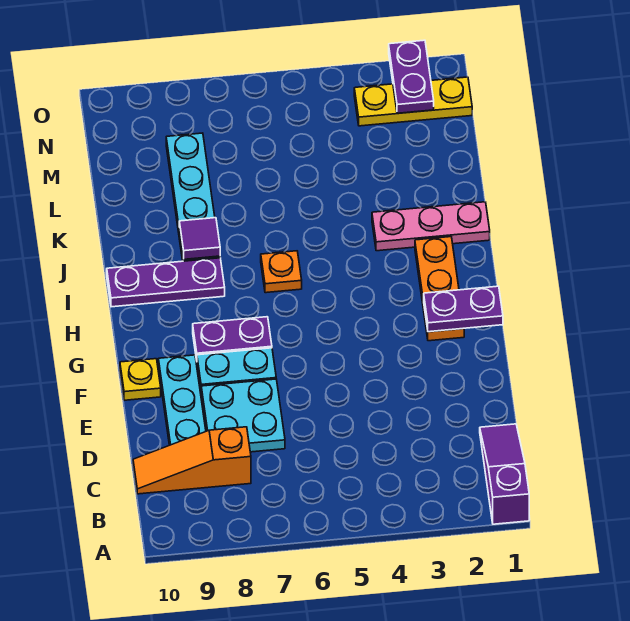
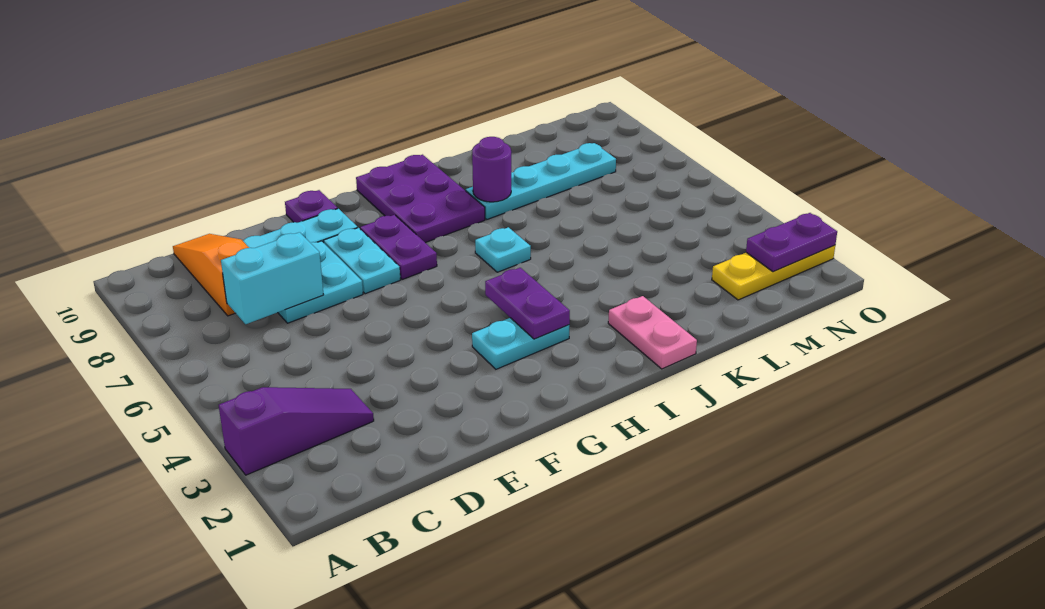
purple slope A1:C1 level 1 top A -> purple slope A3:C3 level 1 top A
none -> cyan brick C7:D7 level 2
yellow plate F10 level 1 -> purple plate F10 level 1
purple plate G1:G2 level 2 -> purple plate H3:H4 level 2
orange plate G2:I2 level 1 -> none
none -> cyan plate G3:H3 level 1
orange plate I6 level 1 -> cyan plate I6 level 1
purple plate I8:I10 level 1 -> purple plate H8:I10 level 1
pink plate J1:J3 level 1 -> pink plate J1:J2 level 1
purple tile J8 level 2 -> purple round brick J8 level 2
yellow plate N1:N3 level 1 -> yellow plate M2:O2 level 1

